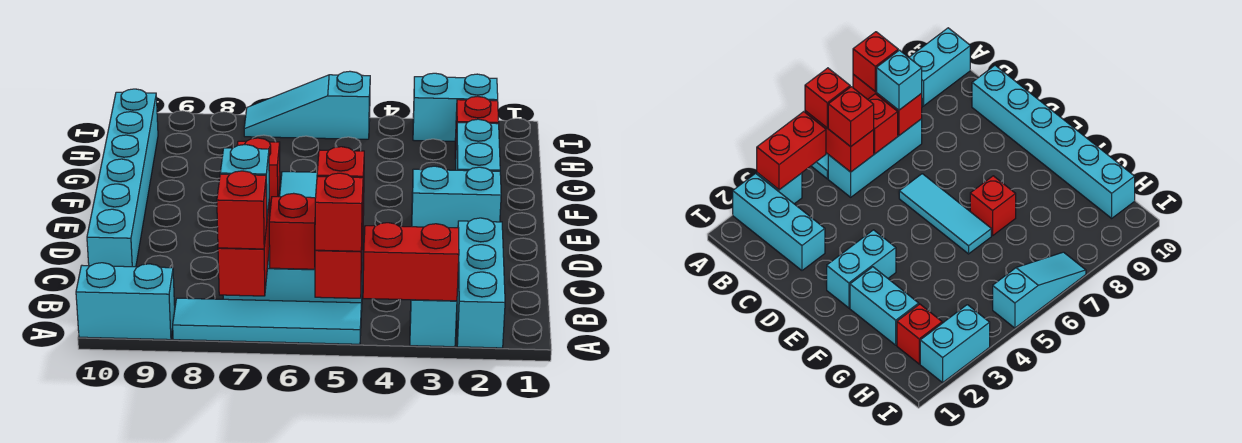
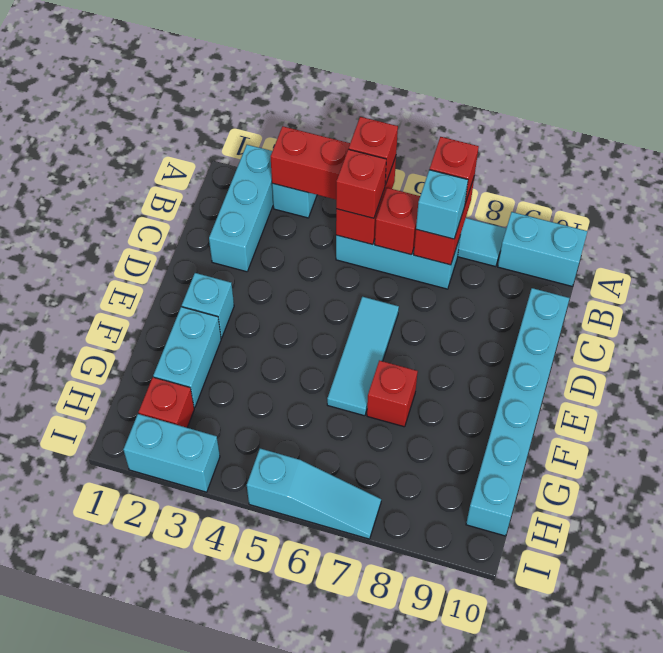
cyan brick E2:E3 level 1 -> cyan brick E2 level 1

